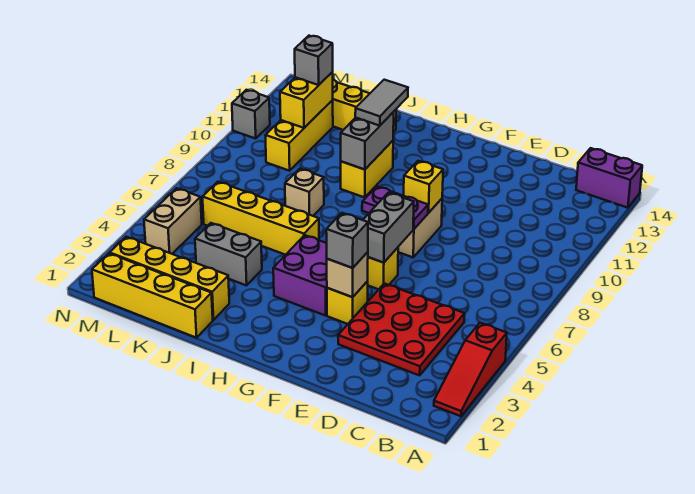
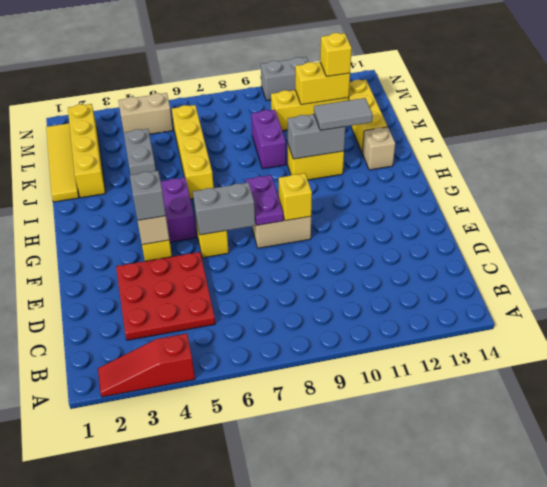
purple brick A14:B14 level 1 -> purple brick J9:K9 level 1
yellow brick J1:M1 level 1 -> yellow tile J1:M1 level 1
tan brick J8 level 1 -> tan brick I13 level 1
grey brick L12 level 3 -> yellow brick L12 level 3
grey brick N11 level 1 -> grey brick N10:N11 level 1

